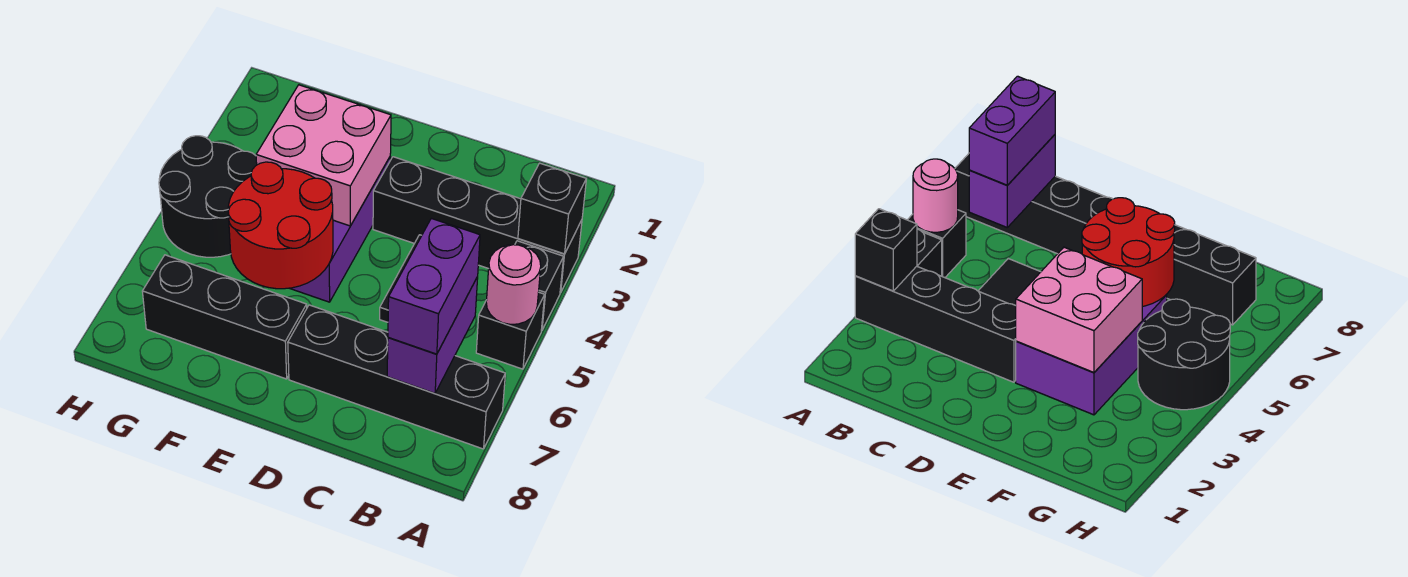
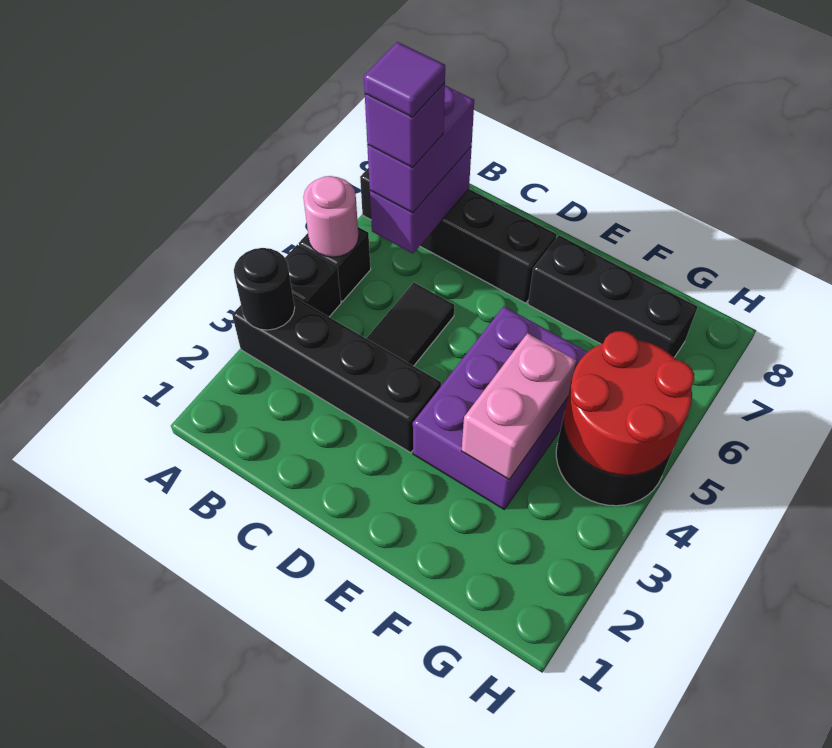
black brick A3 level 2 -> black round brick A3 level 2
none -> purple brick B6 level 4
none -> purple tile B6 level 5
pink brick E3:F4 level 2 -> pink brick F3:F4 level 2
red round brick E5:F6 level 2 -> red round brick G4:H5 level 2

